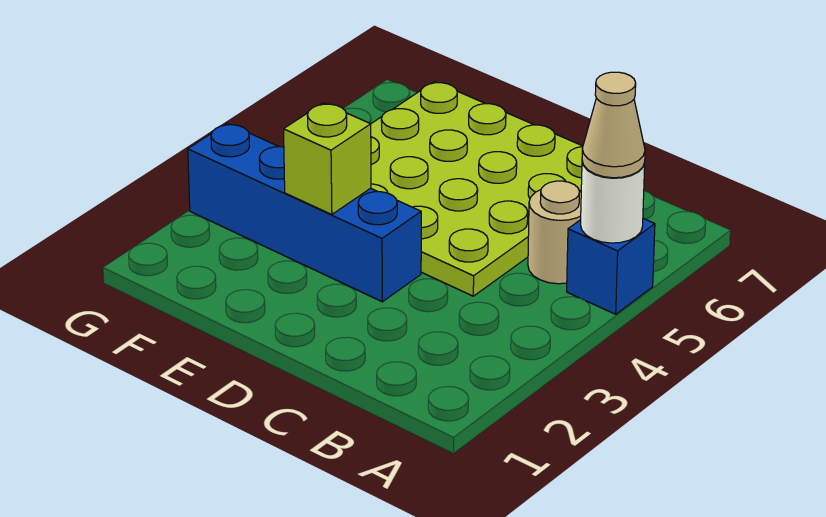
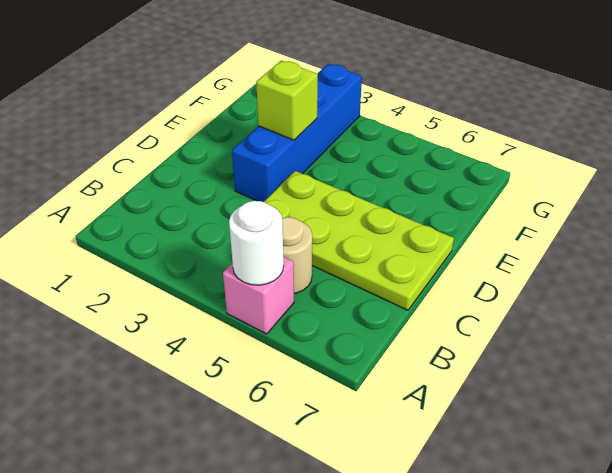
blue brick A5 level 1 -> pink brick A5 level 1
tan cone A5 level 3 -> none
lime plate C4:F7 level 1 -> lime plate C4:D7 level 1

